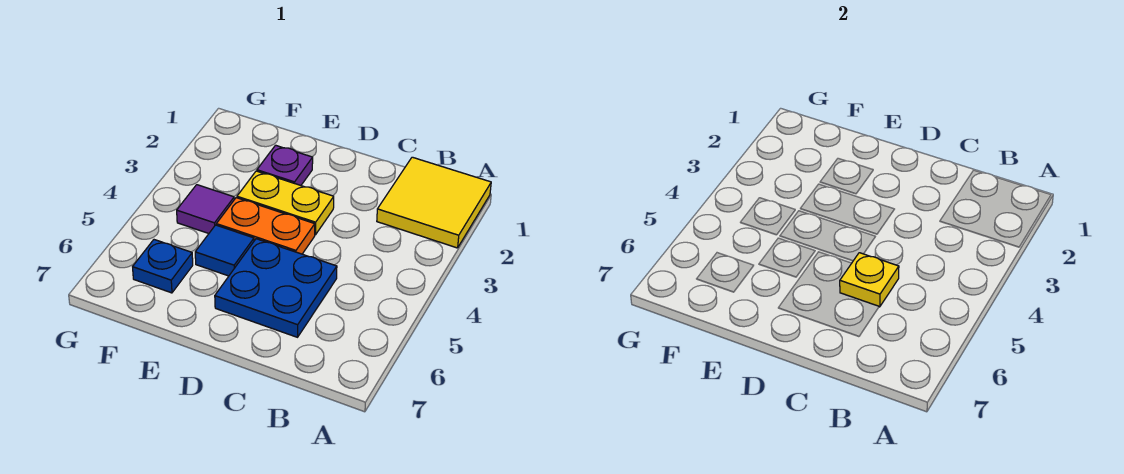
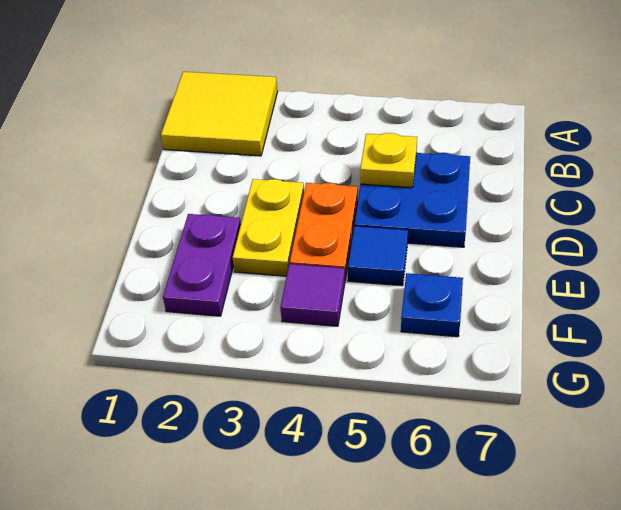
purple plate E2 level 1 -> purple plate E2:F2 level 1

